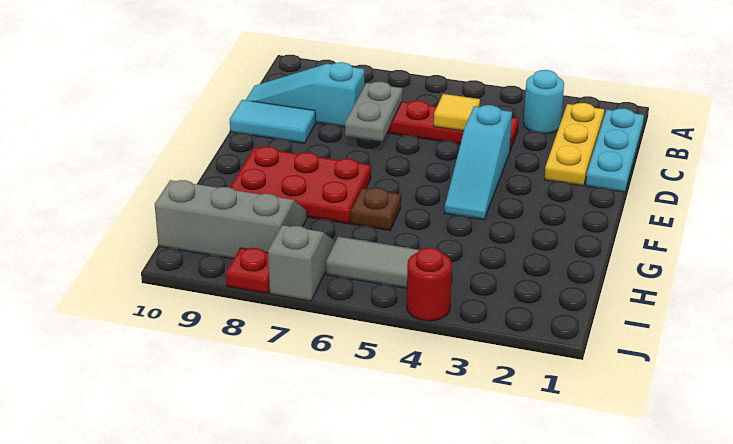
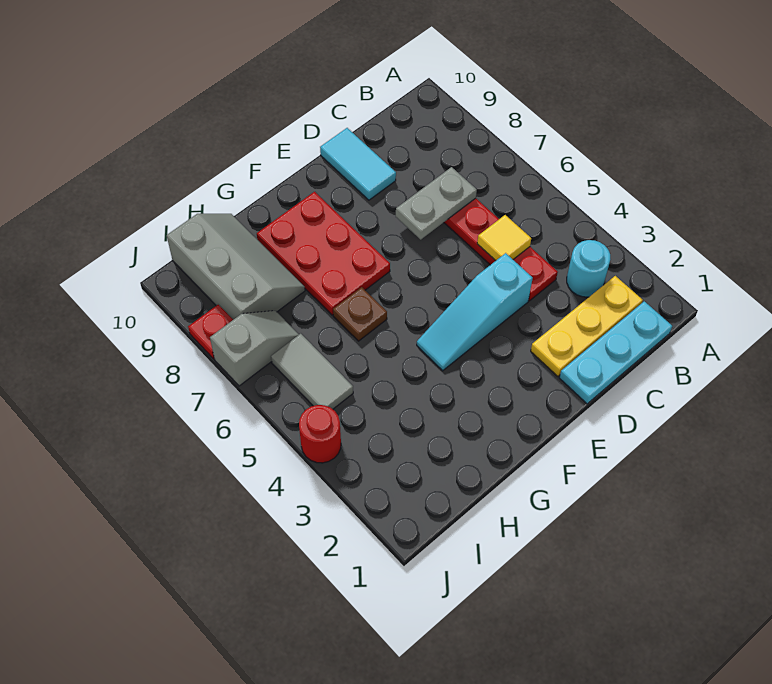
cyan slope C8:C10 level 1 top 8 -> none

